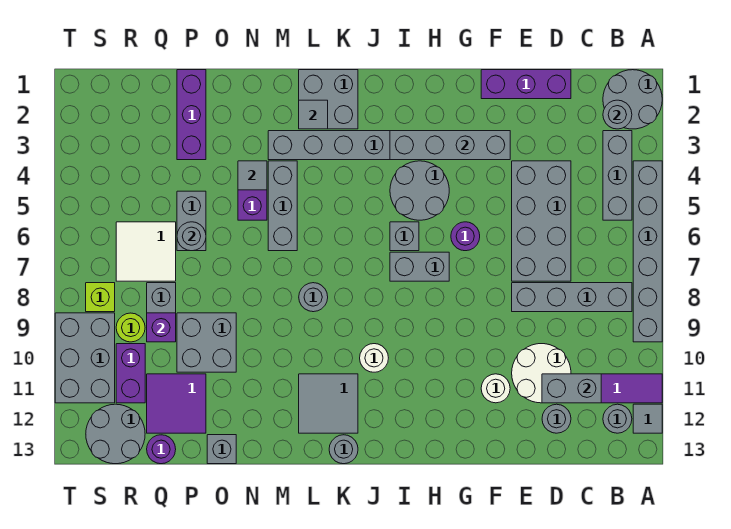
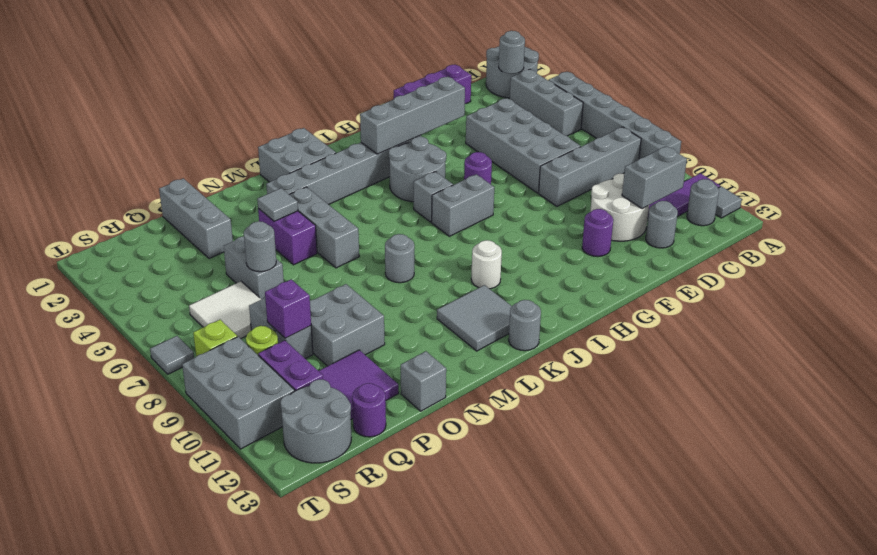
white round brick F11 level 1 -> purple round brick F11 level 1
grey tile L2 level 2 -> grey tile T7 level 1
purple brick P1:P3 level 1 -> grey brick P1:P3 level 1

